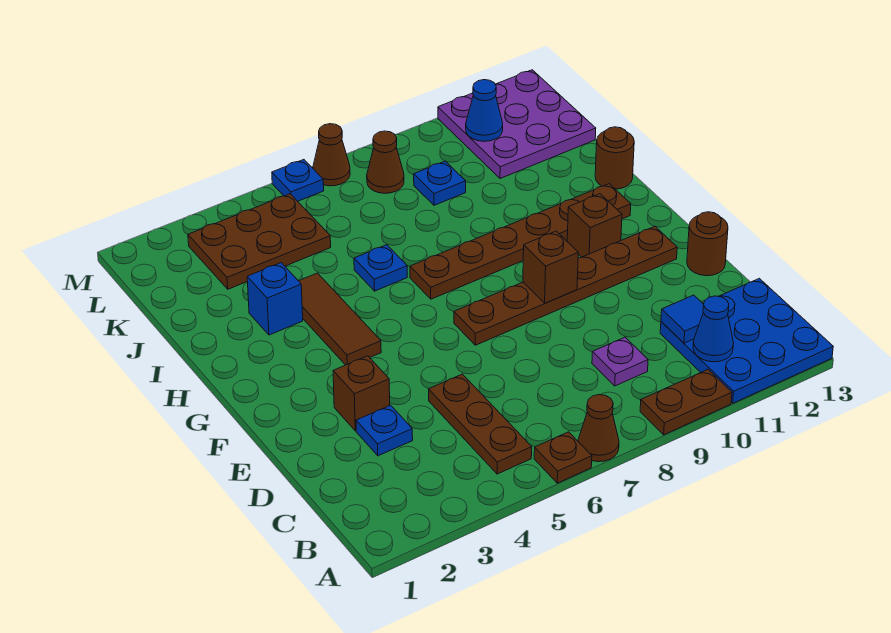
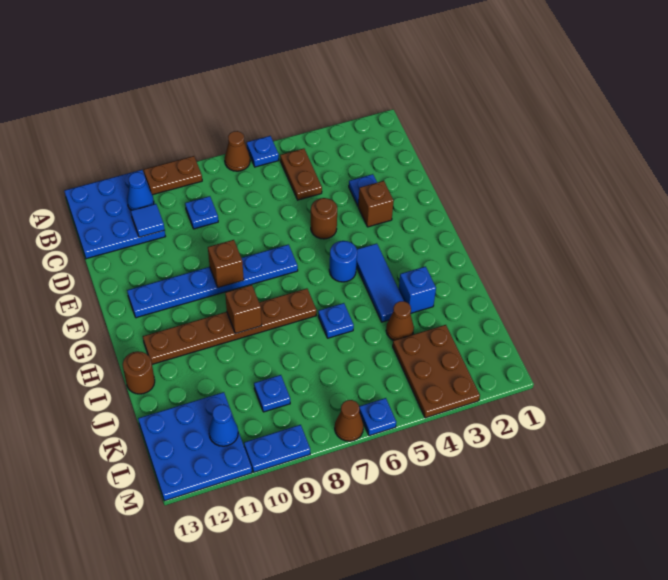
brown plate A6 level 1 -> blue plate A6 level 1
brown plate B5:D5 level 1 -> brown plate B5:C5 level 1
purple plate C9 level 1 -> blue plate C9 level 1
brown round brick E13 level 1 -> brown round brick E5 level 1
brown plate F7:F12 level 1 -> blue plate F7:F12 level 1
brown tile G4:I4 level 1 -> blue tile G4:I4 level 1
none -> blue round brick G5 level 1
brown brick G11 level 1 -> brown brick H9 level 2
brown plate K3:L5 level 1 -> brown plate K3:M4 level 1
purple plate K11:M13 level 1 -> blue plate K11:M13 level 1
brown cone L8 level 1 -> brown cone J4 level 1
none -> blue plate M9:M10 level 1

